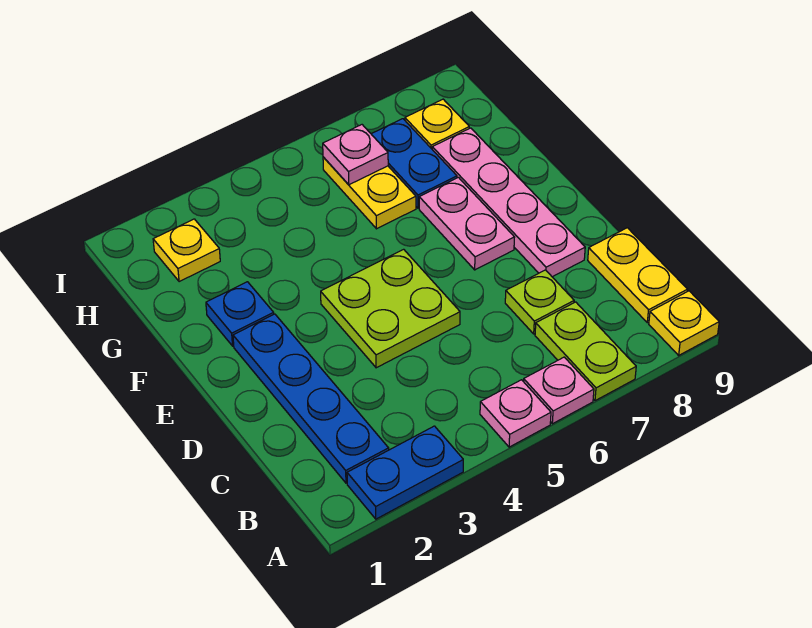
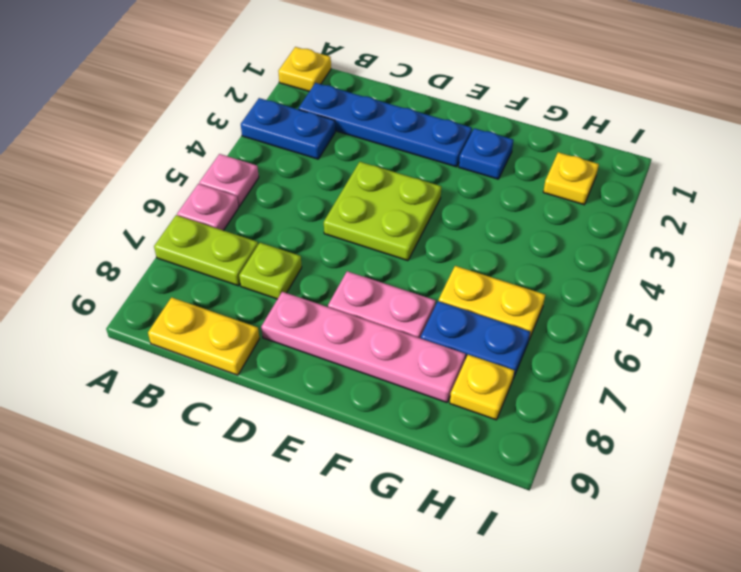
blue plate A2:A3 level 1 -> blue plate A3:B3 level 1
yellow plate A9 level 1 -> yellow plate A1 level 1
pink plate H6 level 2 -> none

